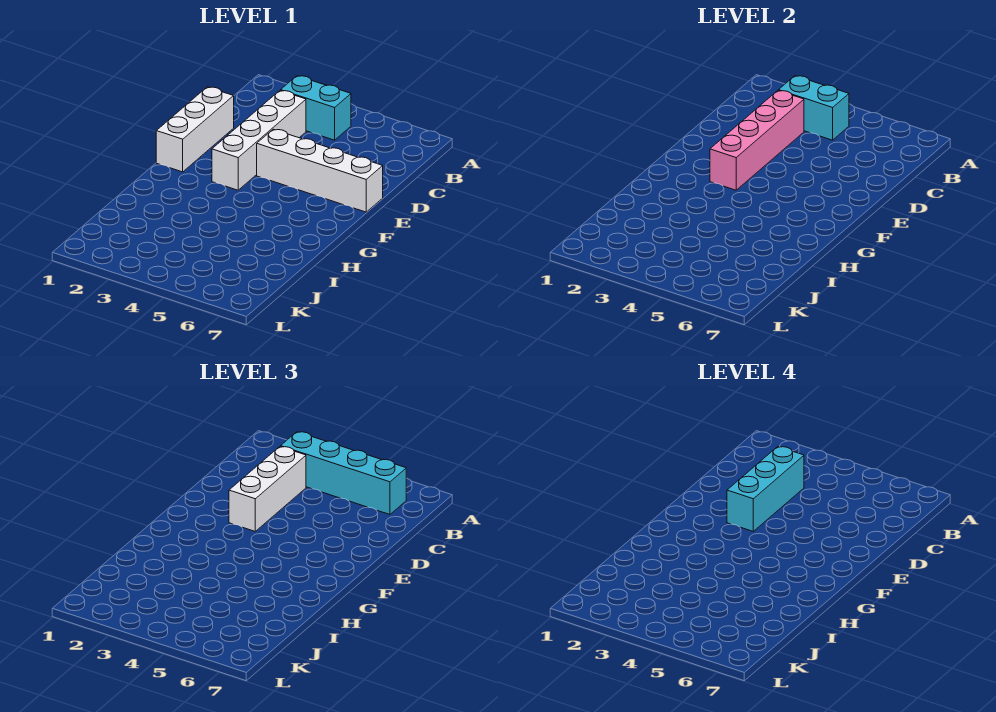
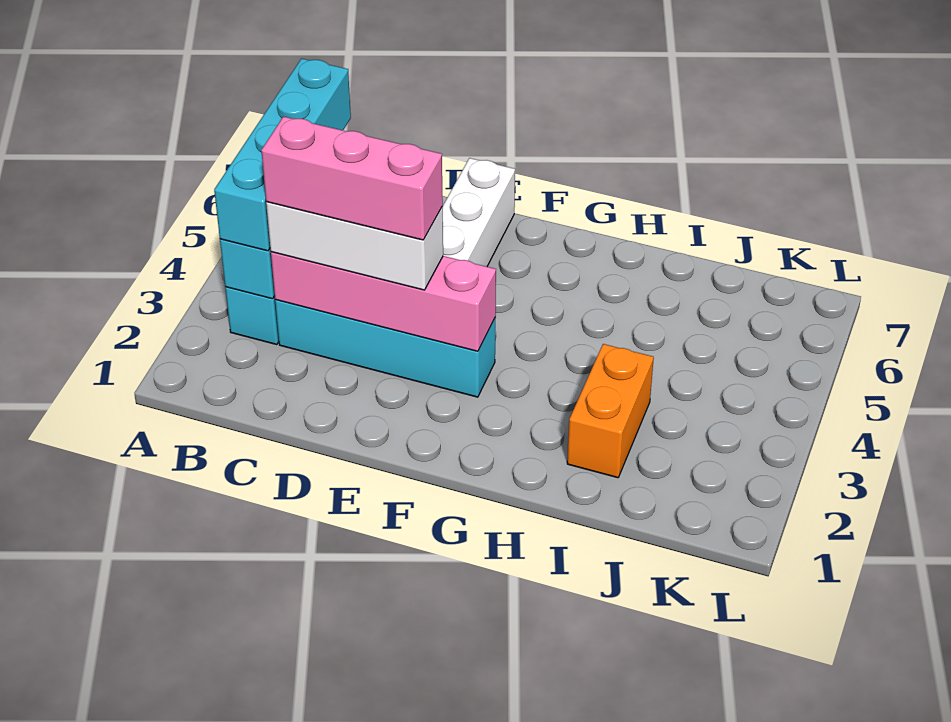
white brick C3:F3 level 1 -> cyan brick C3:F3 level 1
cyan brick C3:E3 level 4 -> pink brick C3:E3 level 4
white brick D1:F1 level 1 -> none
none -> orange brick I2:I3 level 1

